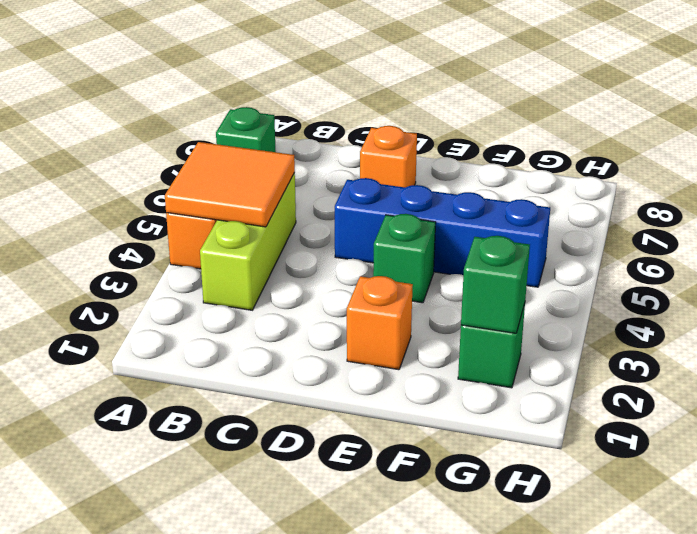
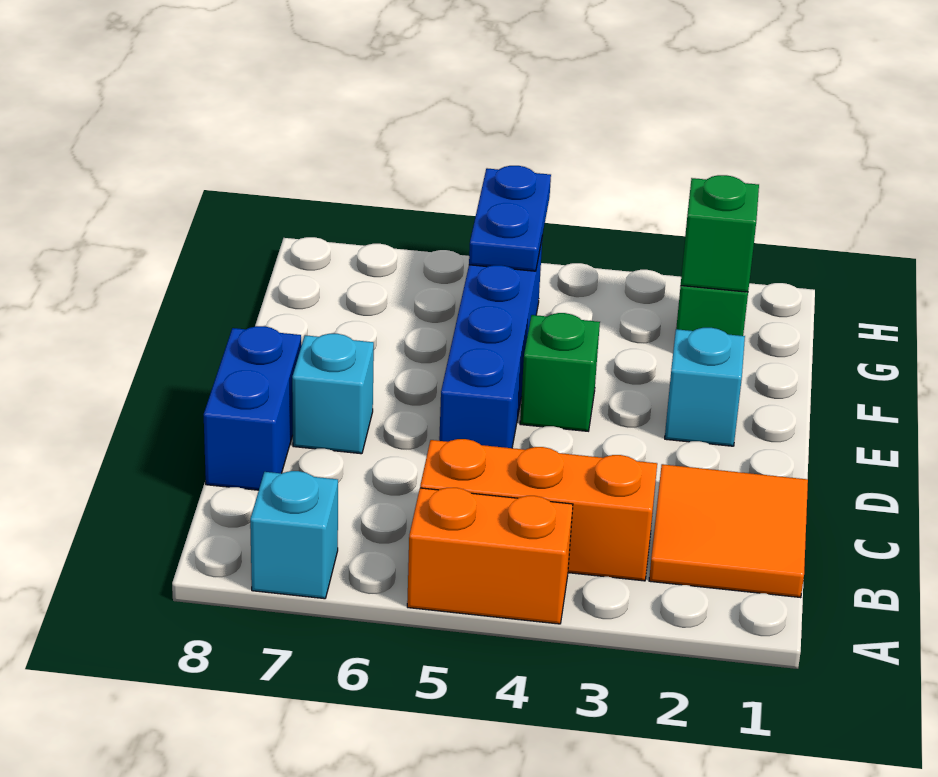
orange tile A4:B5 level 2 -> orange tile B1:C2 level 1
green brick A7 level 1 -> cyan brick A7 level 1
lime brick B3:B5 level 1 -> orange brick B3:B5 level 1
none -> blue brick C8:D8 level 1
orange brick D7 level 1 -> cyan brick D7 level 1
orange brick E2 level 1 -> cyan brick E2 level 1
none -> blue plate G5:H5 level 2

